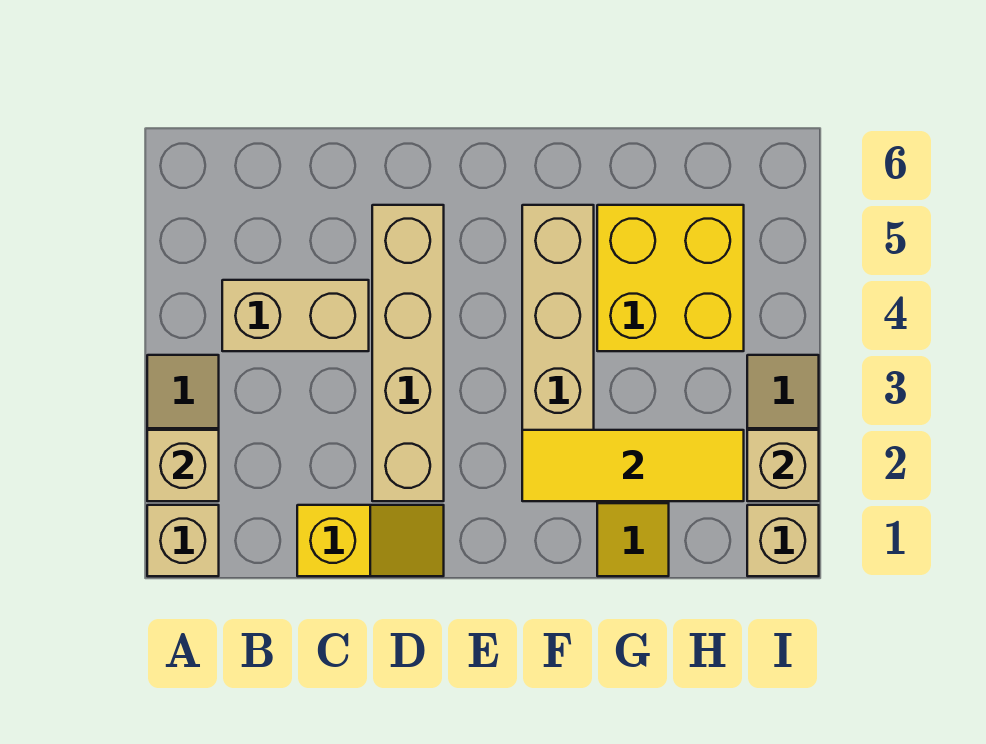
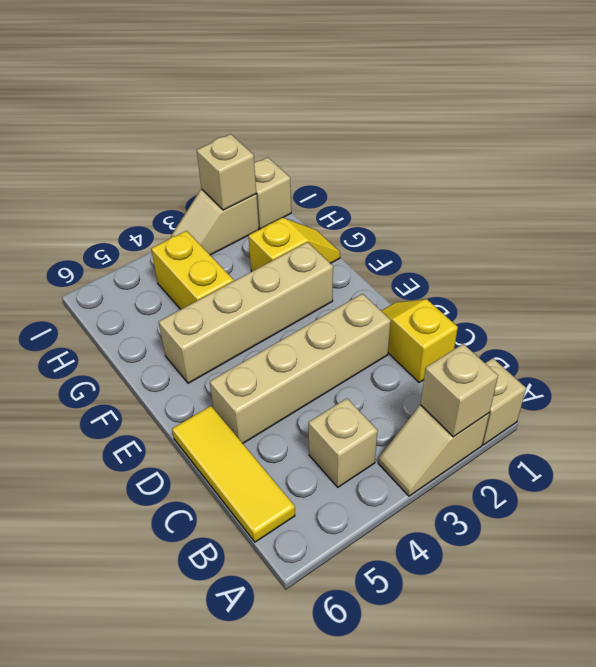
tan brick B4:C4 level 1 -> tan brick B4 level 1
yellow tile F2:H2 level 2 -> yellow tile B6:D6 level 1
yellow brick G4:H5 level 1 -> yellow brick G4:H4 level 1

